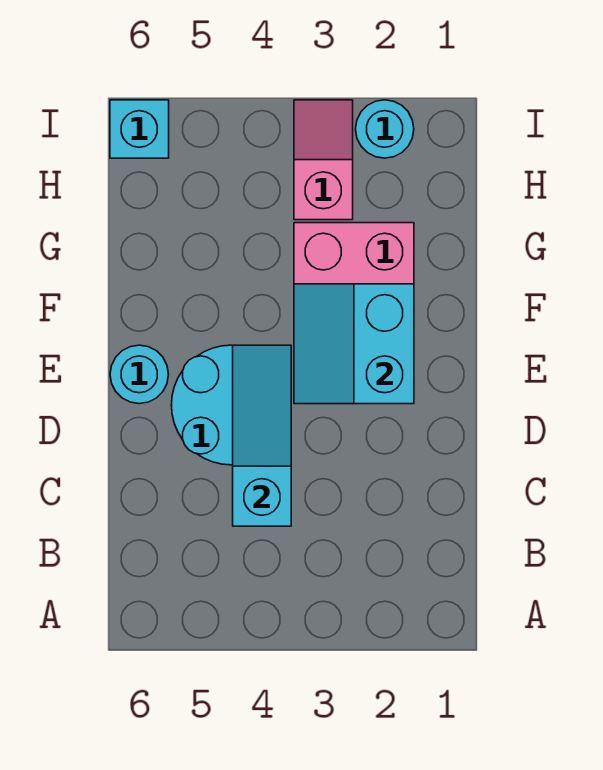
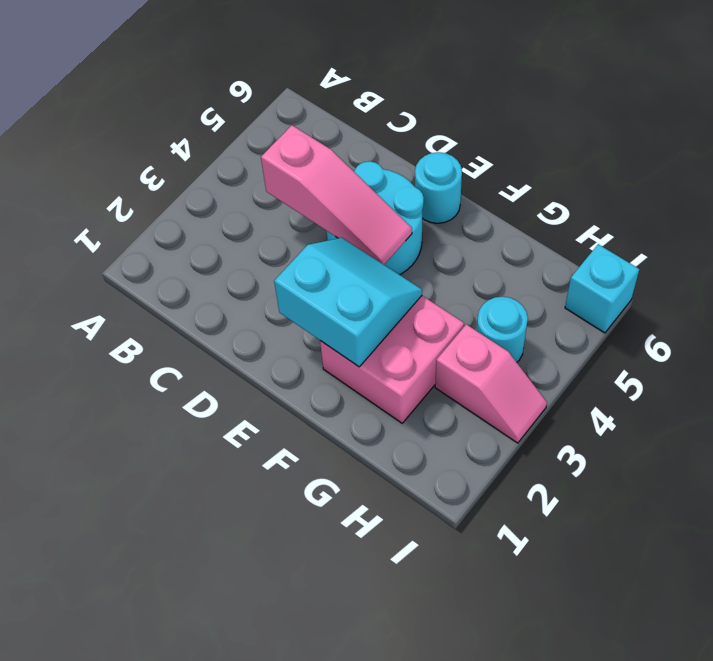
cyan slope C4:E4 level 2 top C -> pink slope C4:E4 level 2 top C
cyan round brick I2 level 1 -> cyan round brick H4 level 1

